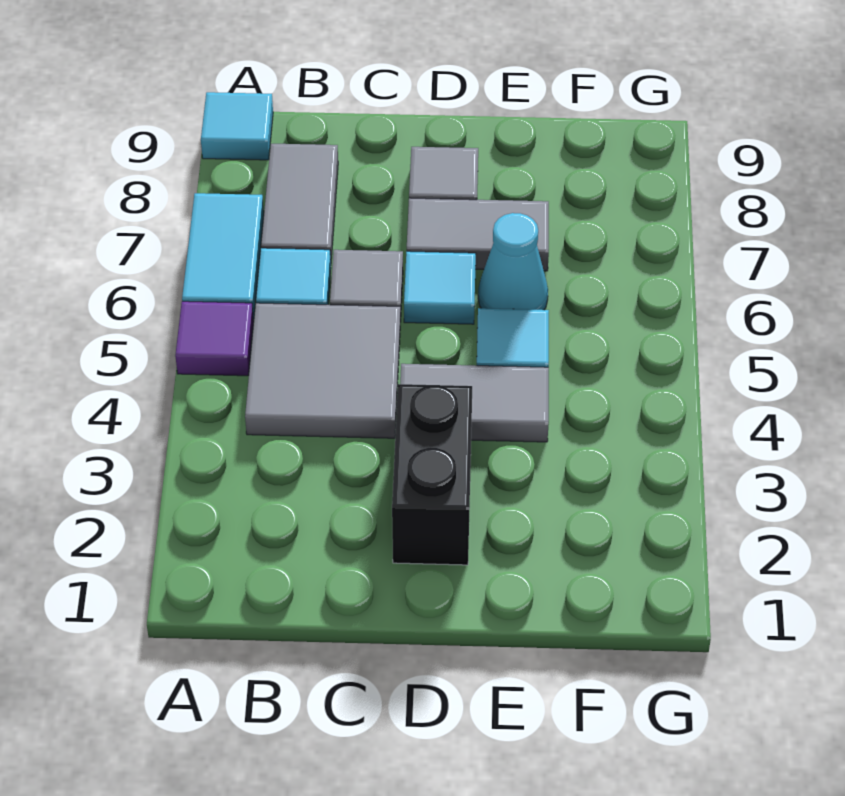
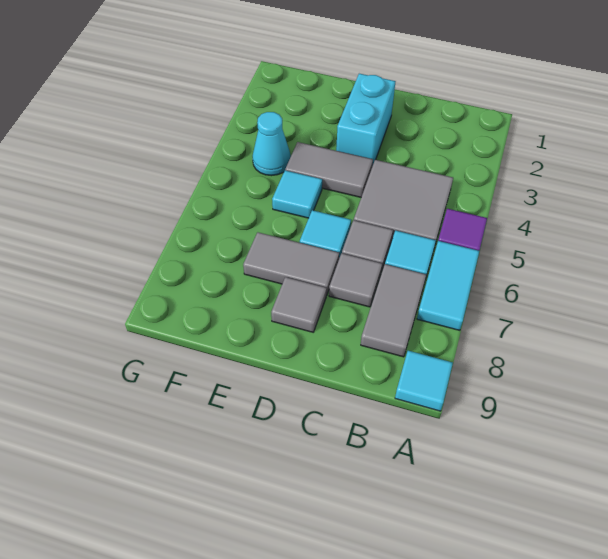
none -> grey tile C7 level 1
black brick D2:D3 level 1 -> cyan brick D2:D3 level 1
cyan cone E6 level 1 -> cyan cone F4 level 1

